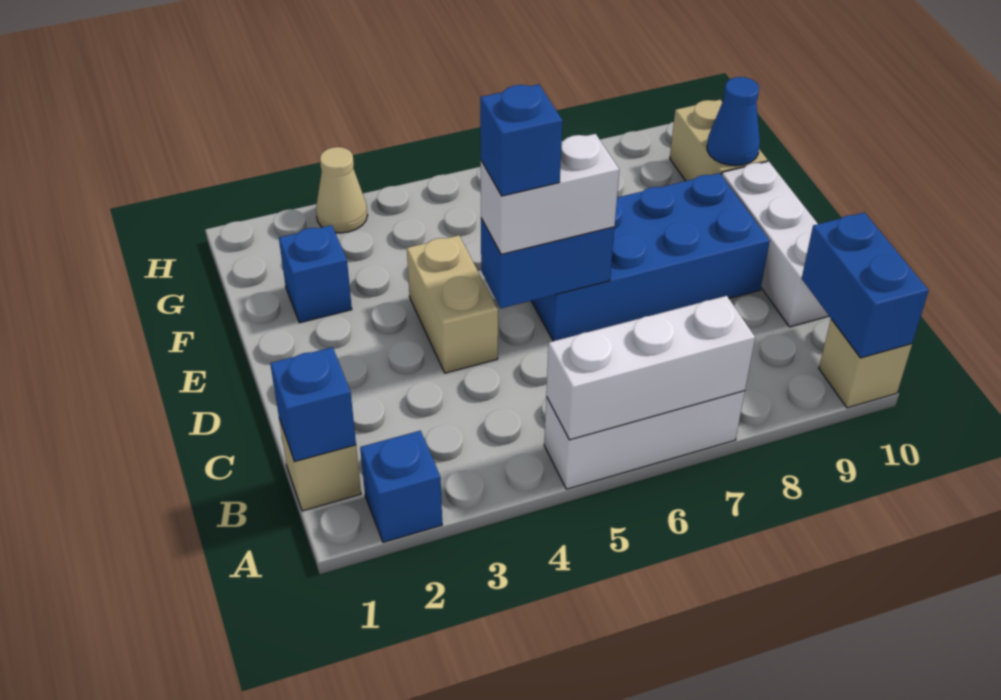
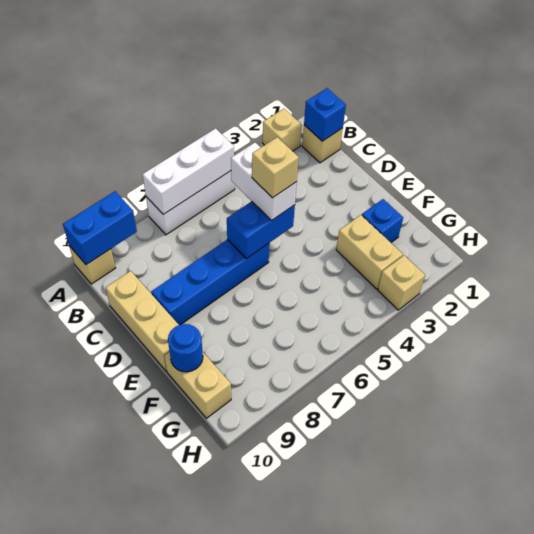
blue brick A2 level 1 -> tan brick A2 level 1
blue brick A10:B10 level 2 -> blue brick A9:A10 level 2
white brick C10:E10 level 1 -> tan brick C10:E10 level 1
tan brick D4:E4 level 1 -> tan brick F3:G3 level 1
white brick D5:D6 level 3 -> white brick C5:D5 level 3
blue brick D5 level 4 -> tan brick D5 level 4
blue brick D6:E9 level 1 -> blue brick D6:D9 level 1
blue cone F10 level 2 -> blue round brick F10 level 2
tan cone H3 level 1 -> tan brick H3 level 1

